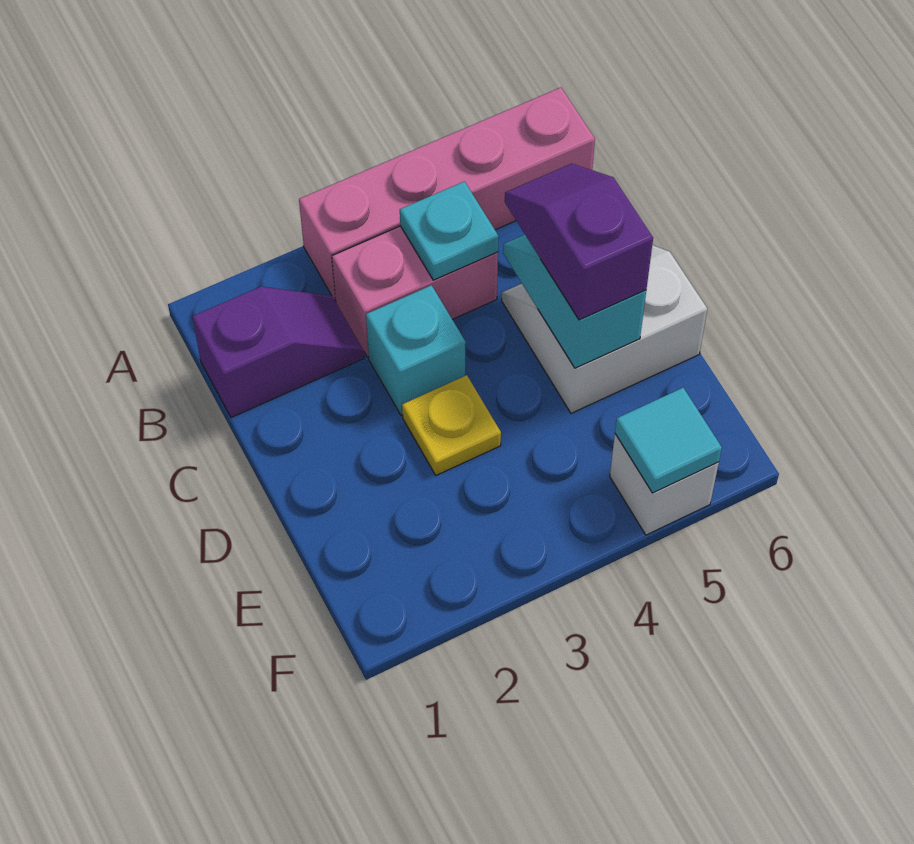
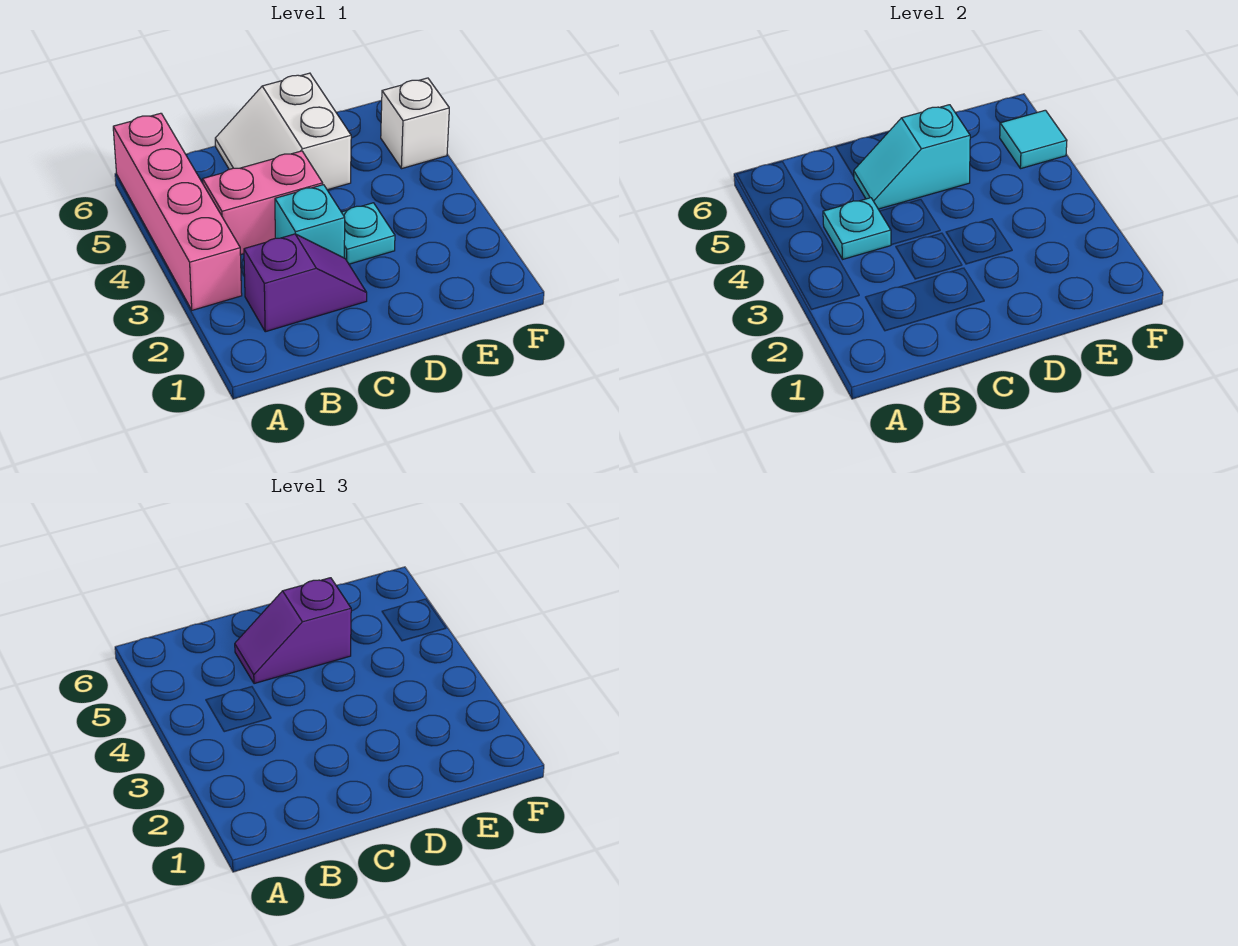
purple slope B1:B2 level 1 top 1 -> purple slope B2:C2 level 1 top B
pink brick B3:B4 level 1 -> pink brick B4:C4 level 1
yellow plate D3 level 1 -> cyan plate D3 level 1

